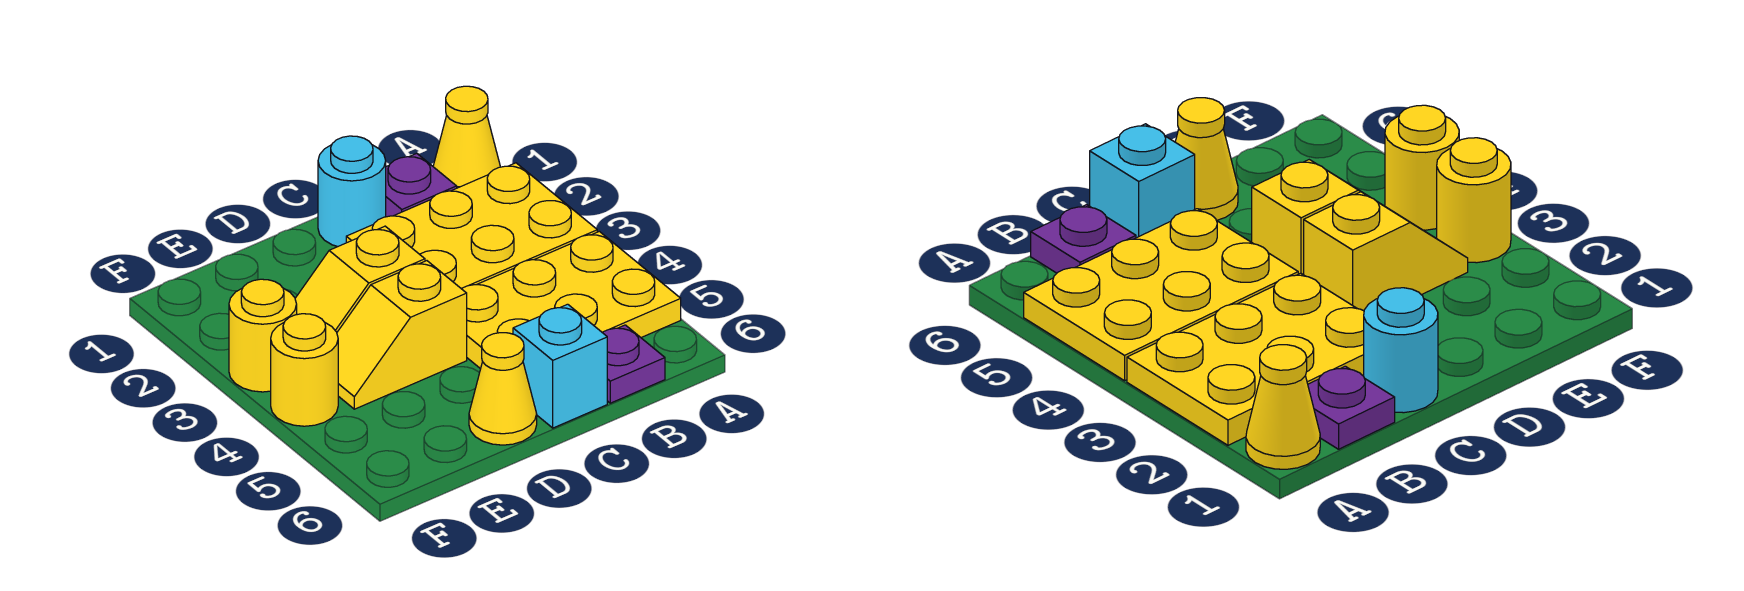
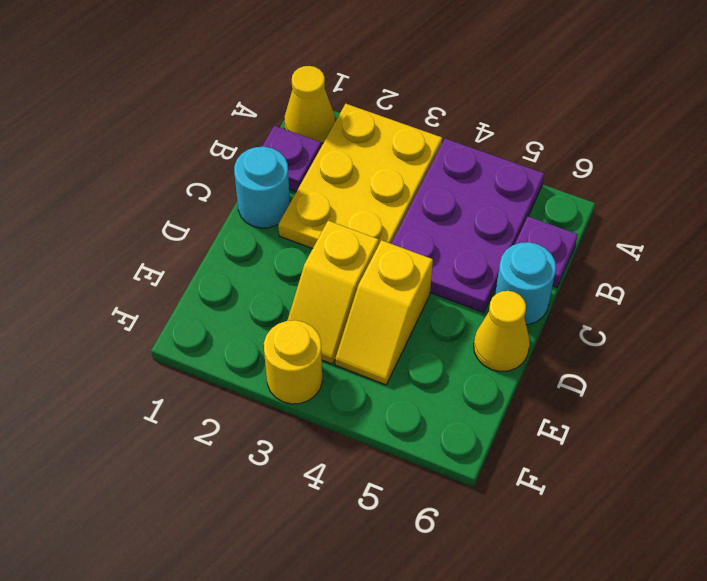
yellow plate A4:C5 level 1 -> purple plate A4:C5 level 1
cyan brick C6 level 1 -> cyan round brick C6 level 1
yellow round brick F4 level 1 -> none

